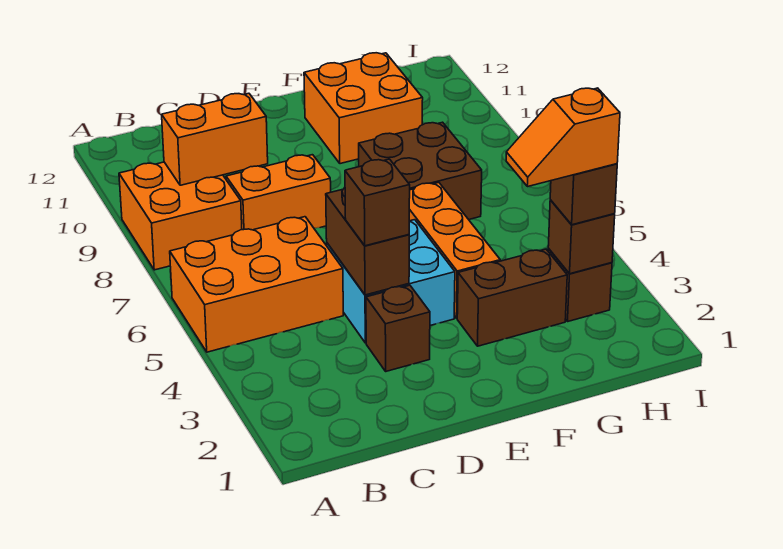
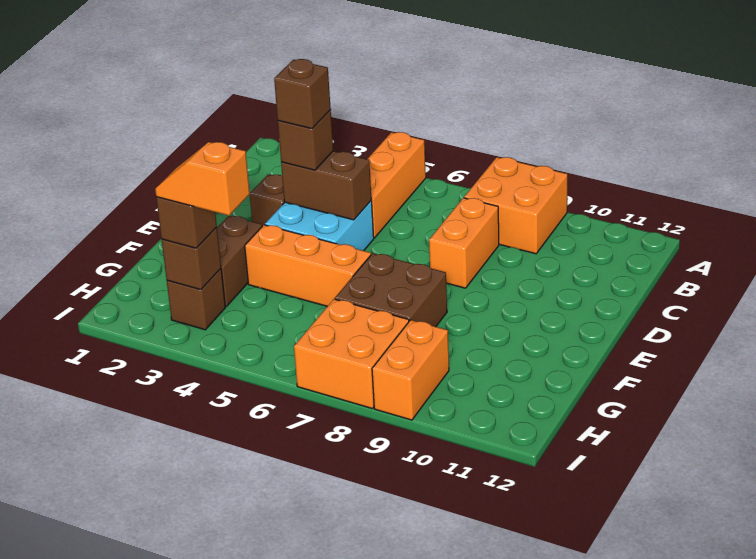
orange brick A5:C6 level 1 -> orange brick A5:C5 level 1
orange brick B9:C9 level 2 -> orange brick H9:I9 level 1
none -> brown brick D4 level 4
orange brick F10:G11 level 1 -> orange brick H7:I8 level 1
orange slope G3:H3 level 4 top H -> orange slope H3:H4 level 4 top 4

